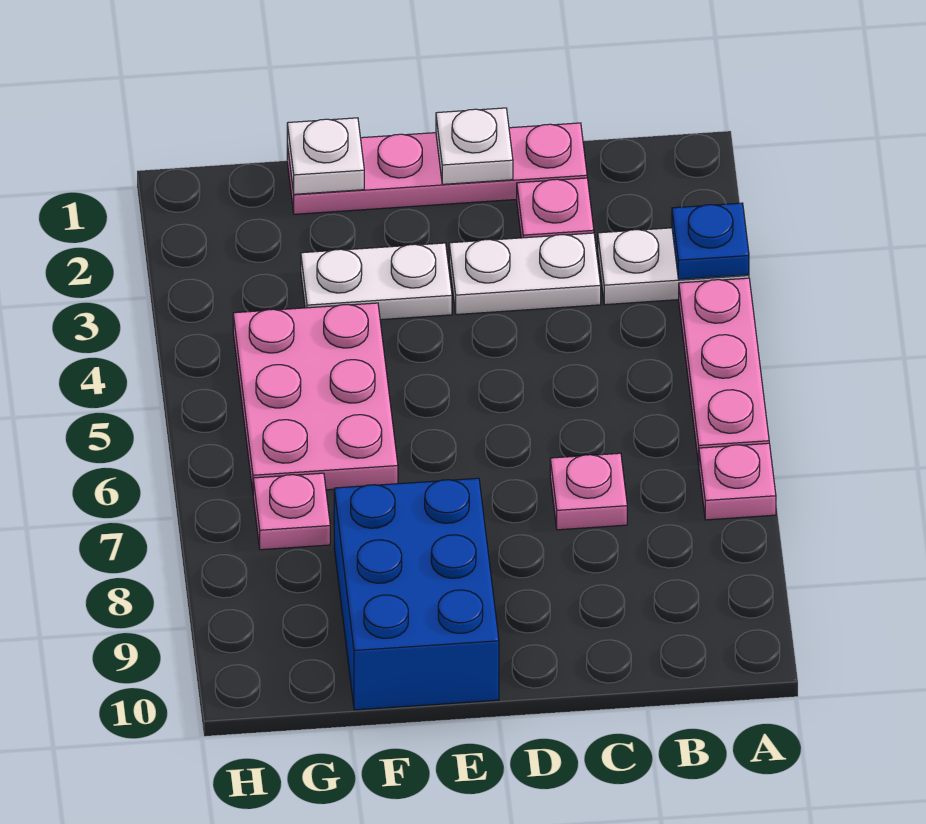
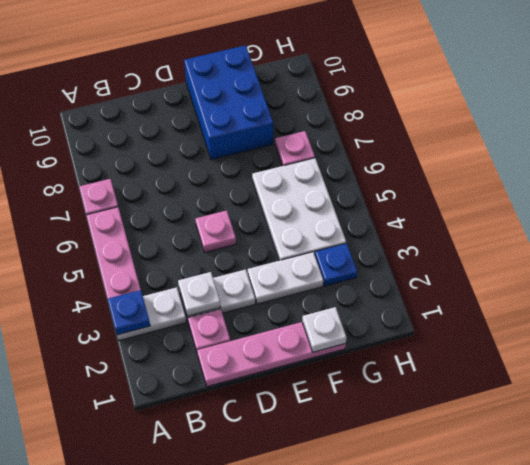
pink plate C7 level 1 -> pink plate D5 level 1
white plate D1 level 2 -> white plate C3 level 2
pink plate F4:G6 level 1 -> white plate F4:G6 level 1
none -> blue plate G3 level 1

